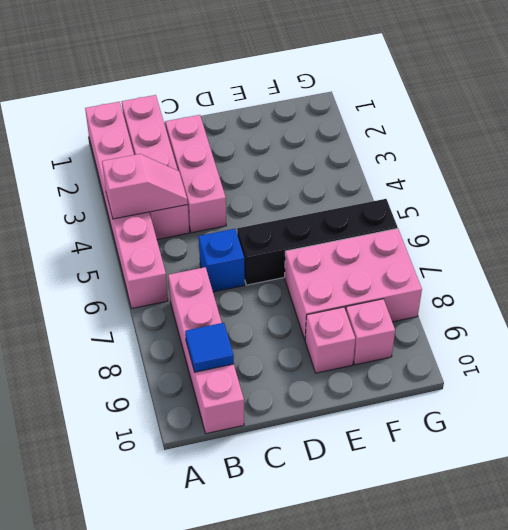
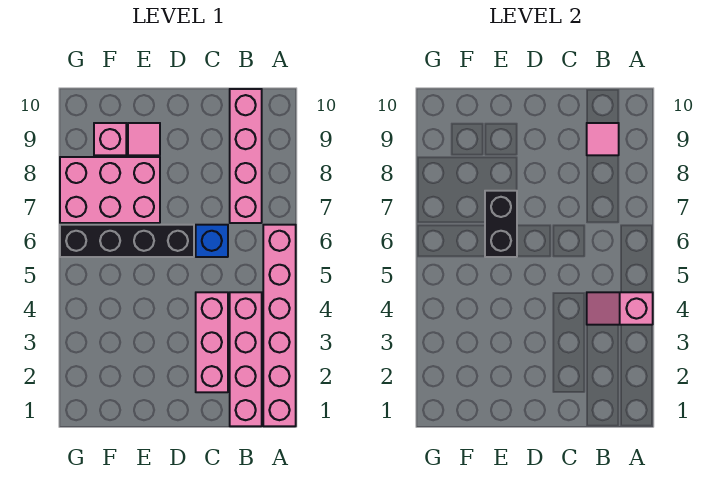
blue tile B9 level 2 -> pink tile B9 level 2
none -> black brick E6:E7 level 2
pink brick E9 level 1 -> pink tile E9 level 1

